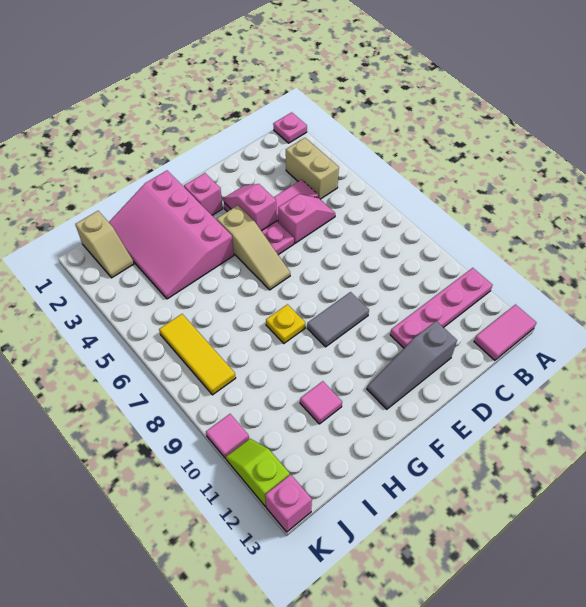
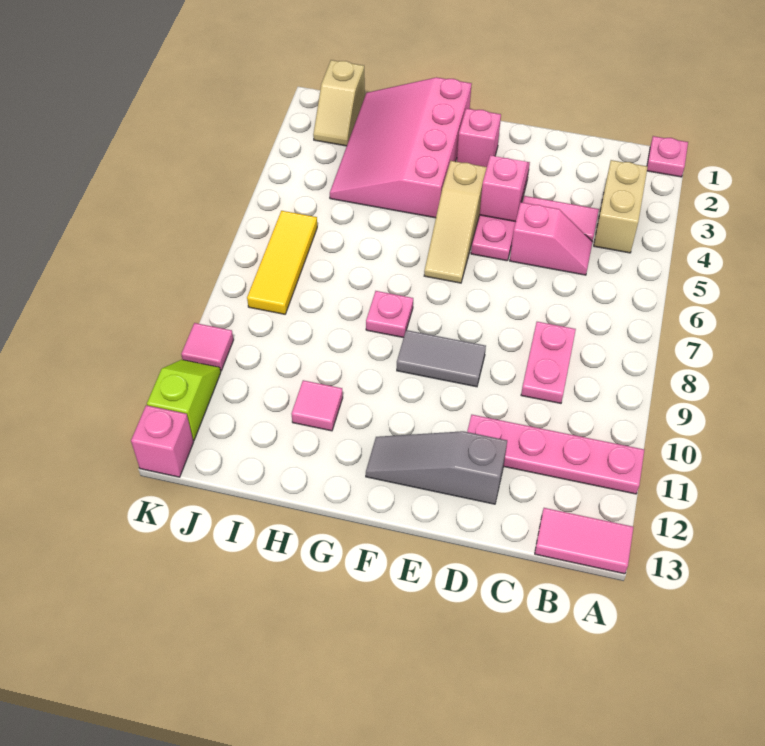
none -> pink plate C8:C9 level 1
yellow plate G8 level 1 -> pink plate G8 level 1

